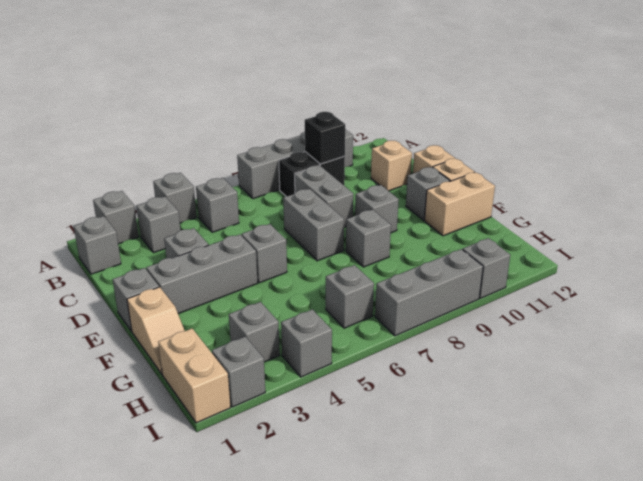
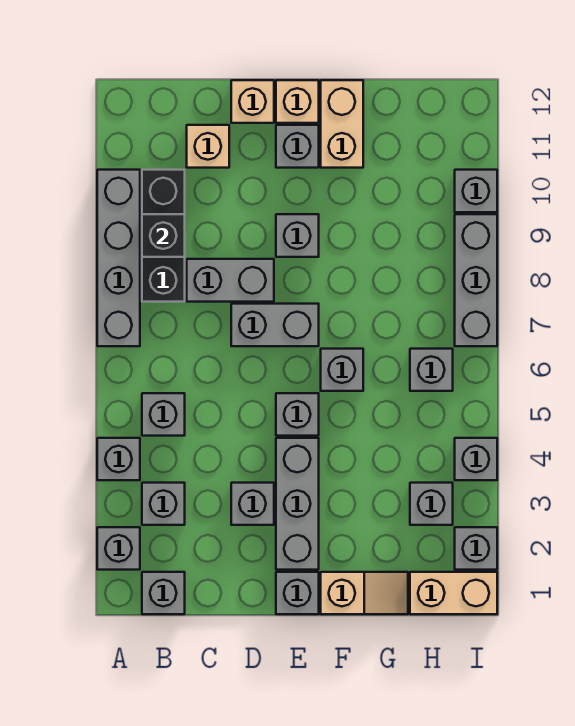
black brick B8:B9 level 1 -> black brick B8:B10 level 1
grey brick F8 level 1 -> grey brick F6 level 1

